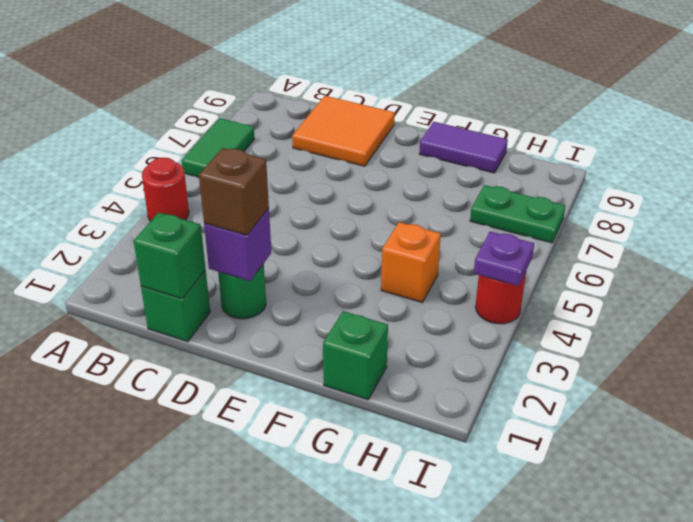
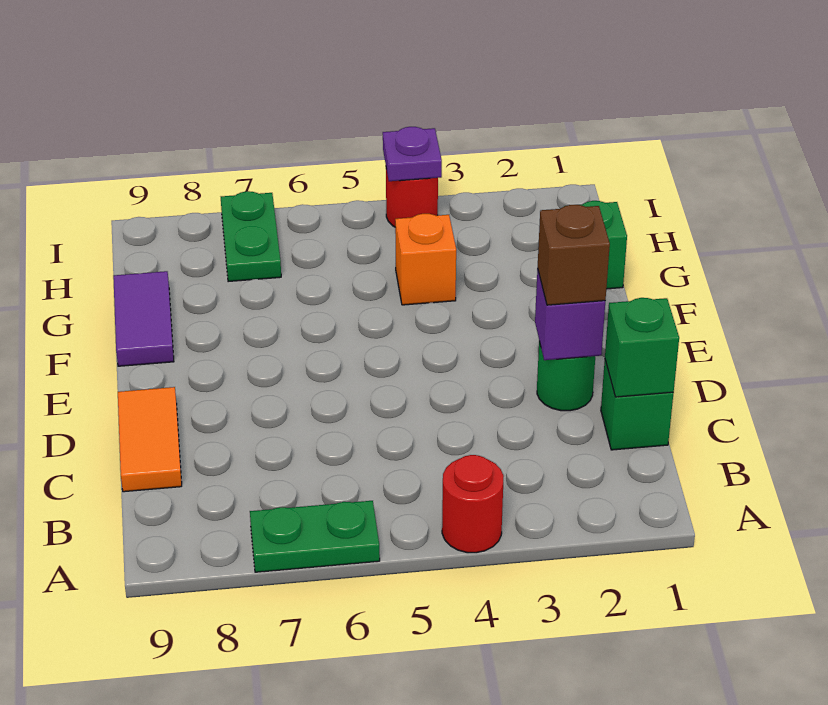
green tile A6:A7 level 1 -> green plate A6:A7 level 1
orange tile C8:D9 level 1 -> orange tile C9:D9 level 1

